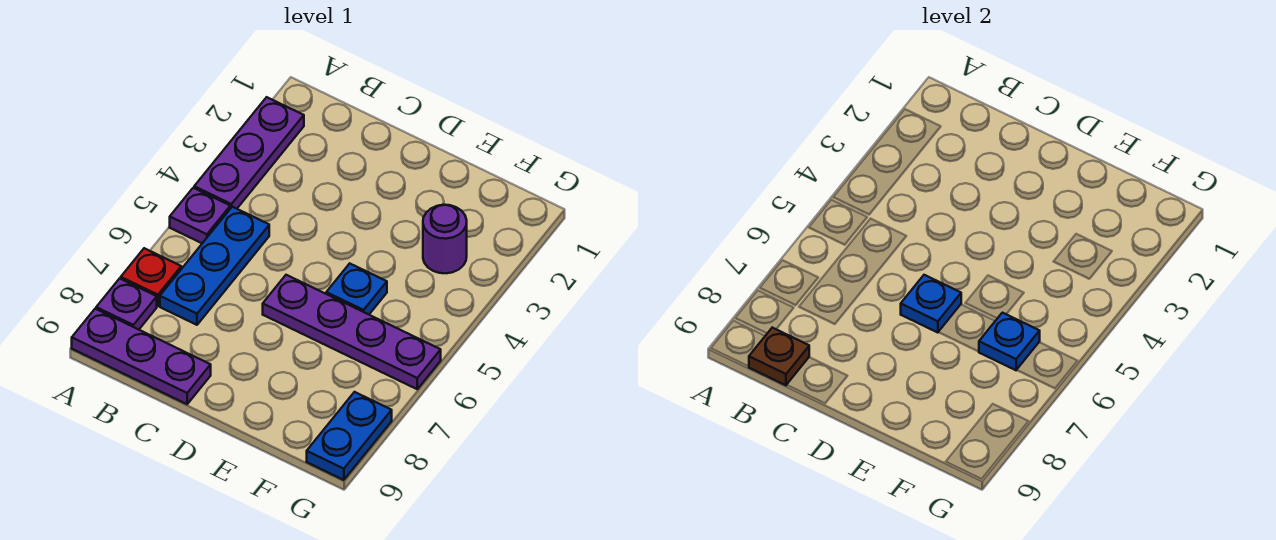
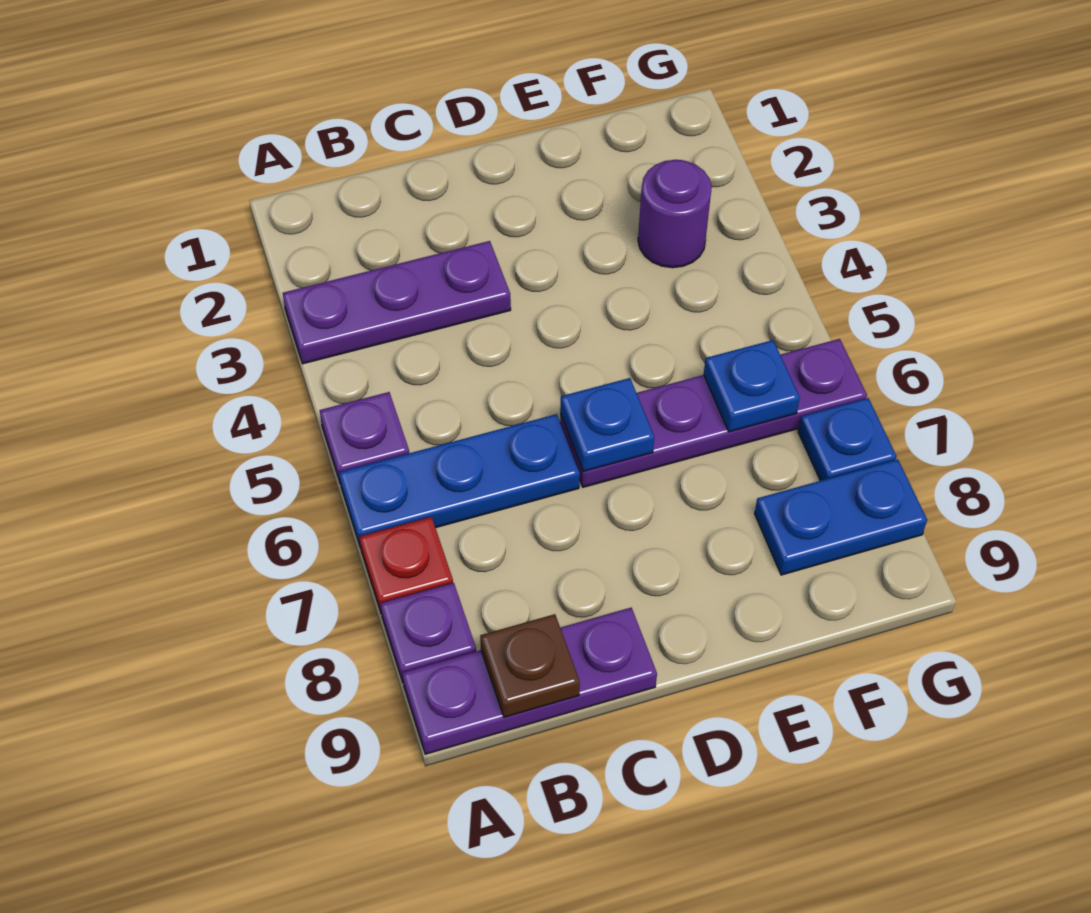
purple plate A2:A4 level 1 -> purple plate A3:C3 level 1
blue plate B5:B7 level 1 -> blue plate A6:C6 level 1
blue plate E5 level 1 -> blue plate G7 level 1
blue plate G8:G9 level 1 -> blue plate F8:G8 level 1

